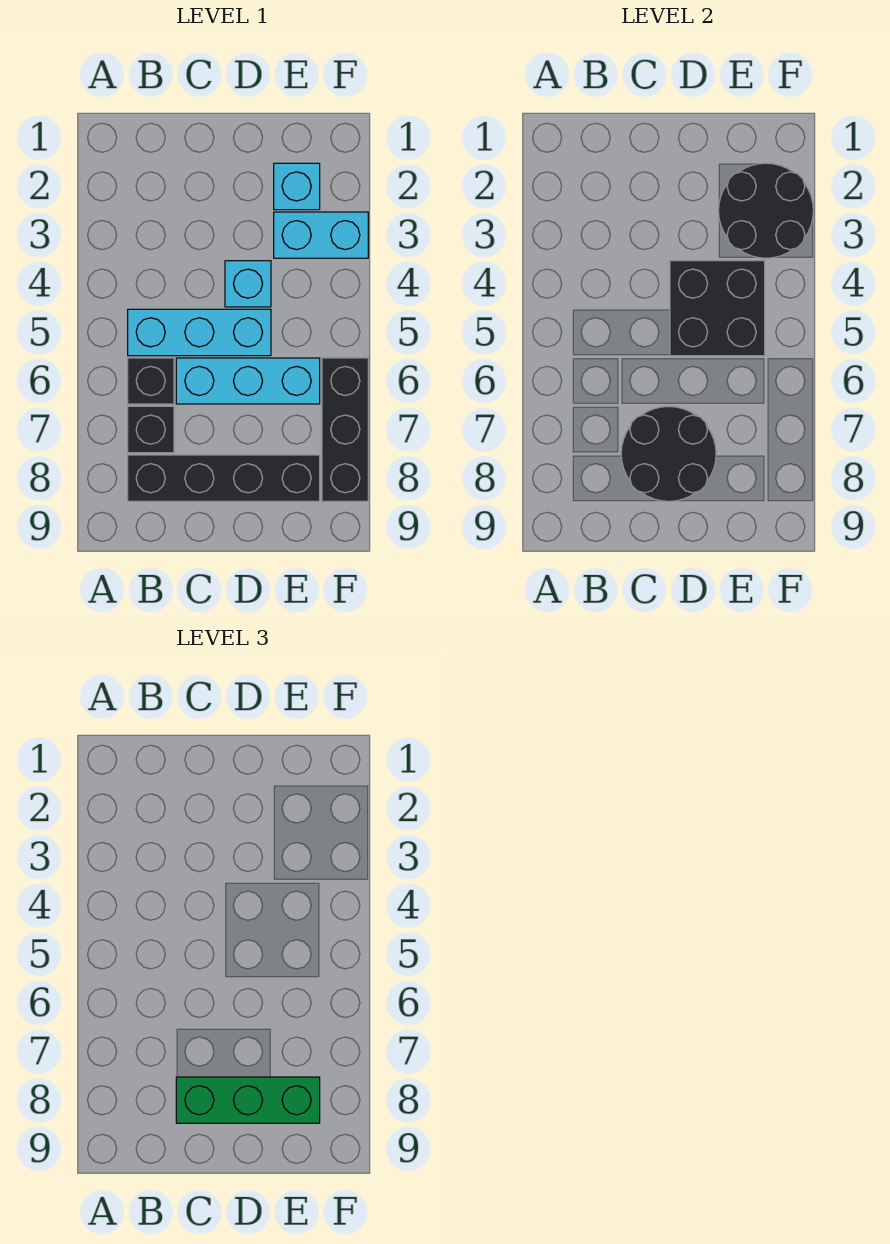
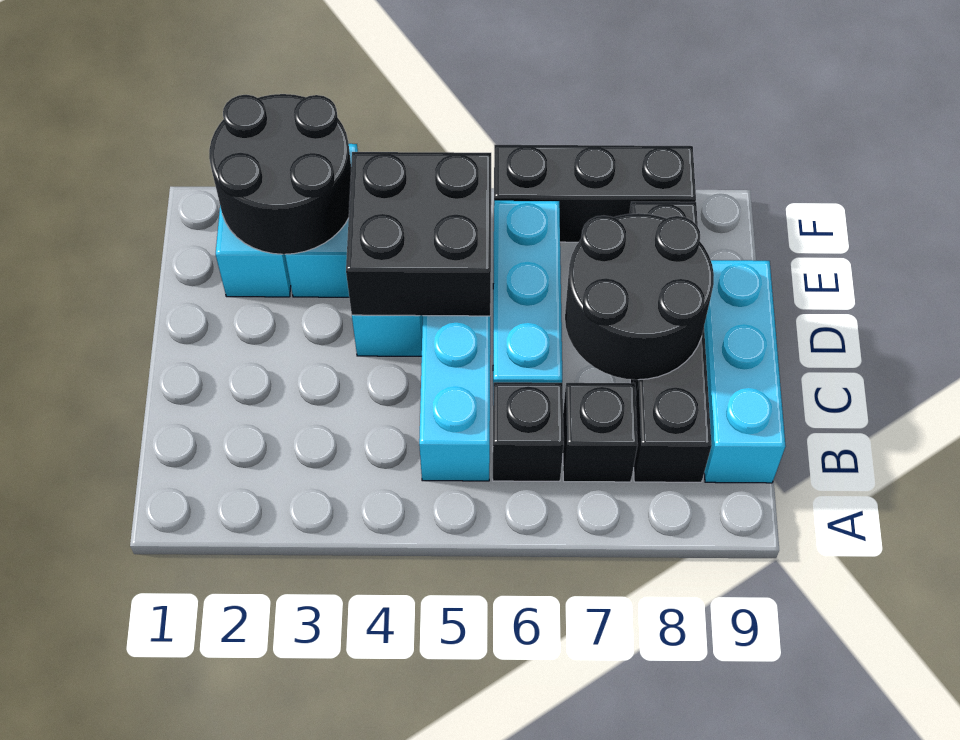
none -> cyan brick B9:D9 level 1
green brick C8:E8 level 3 -> none

